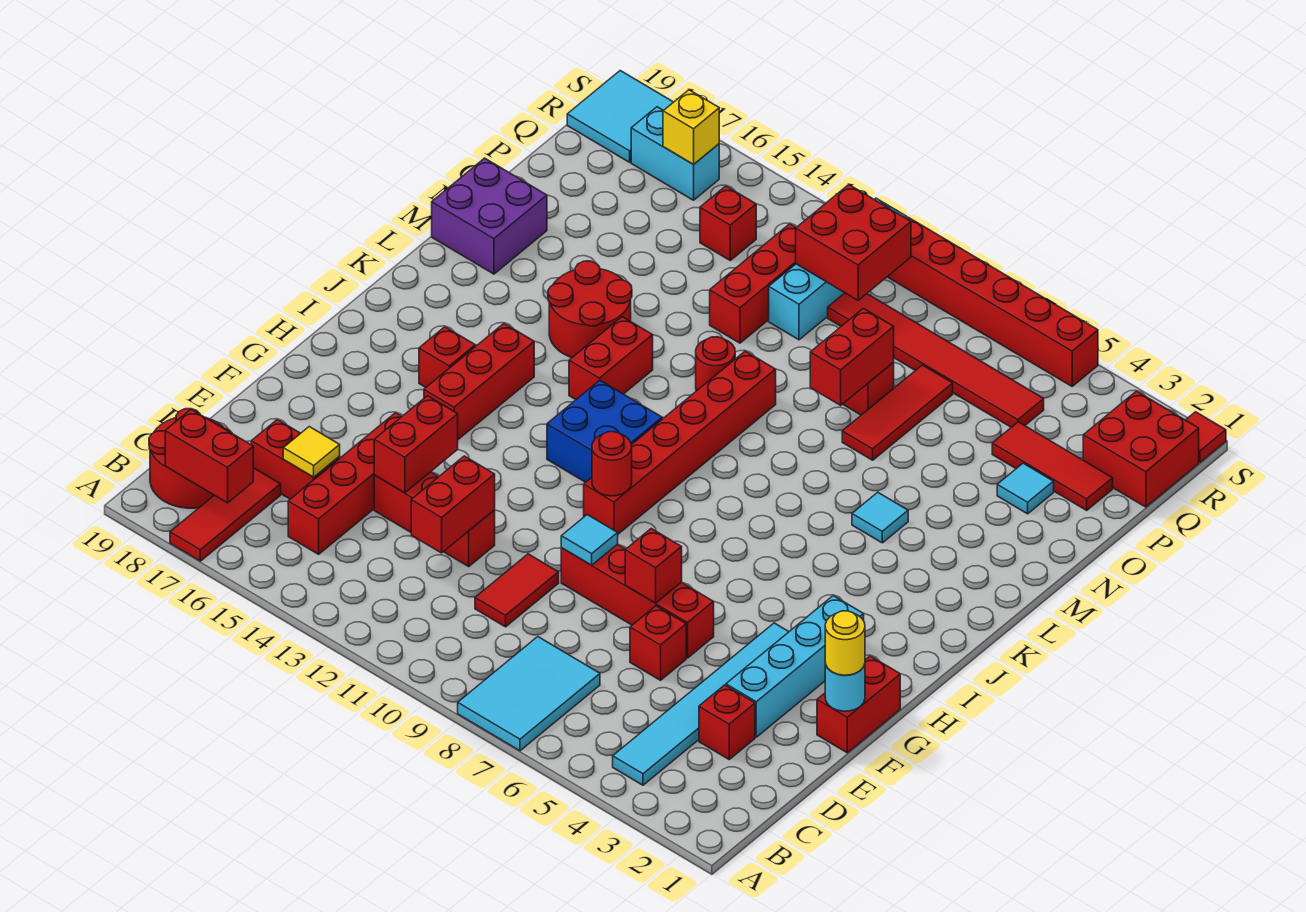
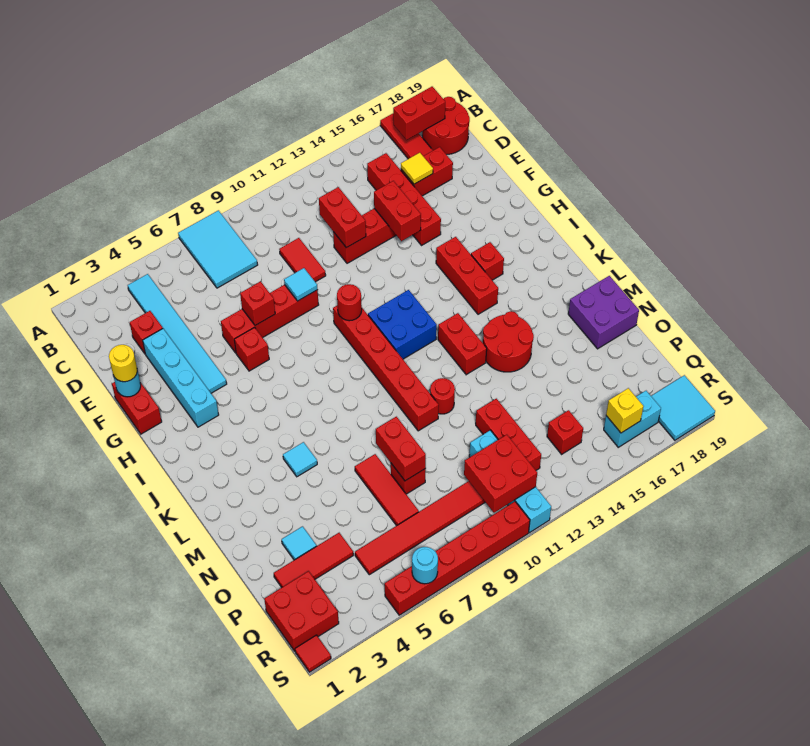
red brick E6 level 1 -> red brick G6 level 1
none -> cyan round brick S6 level 2

